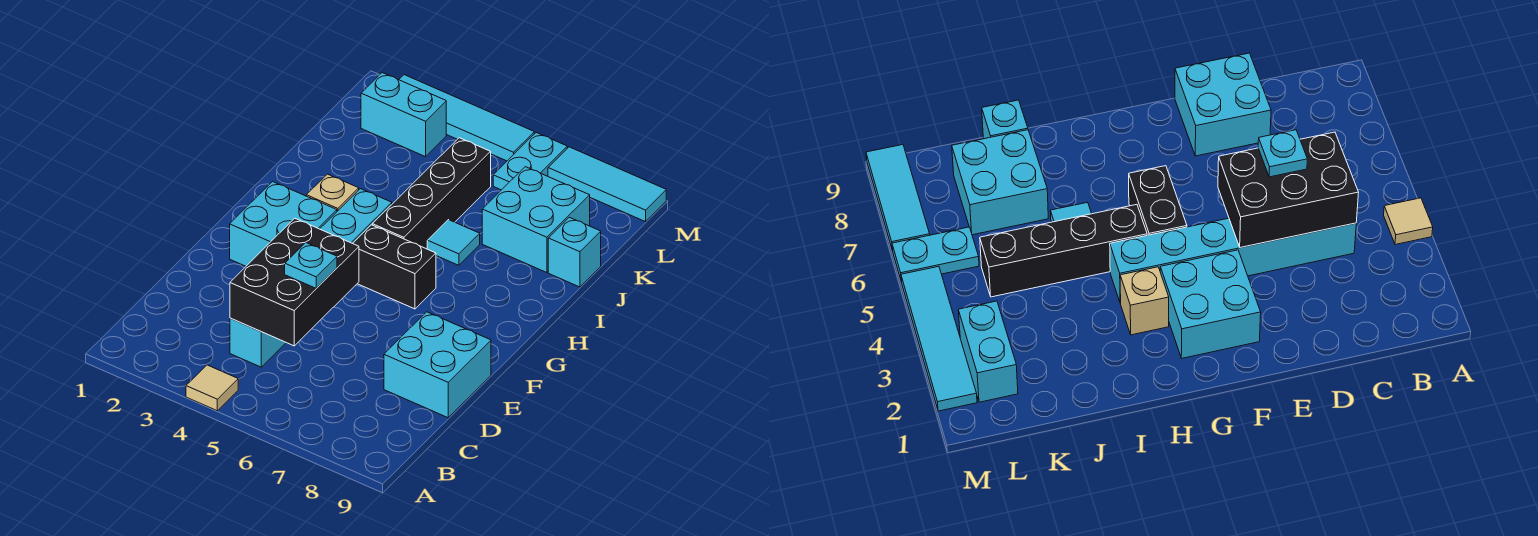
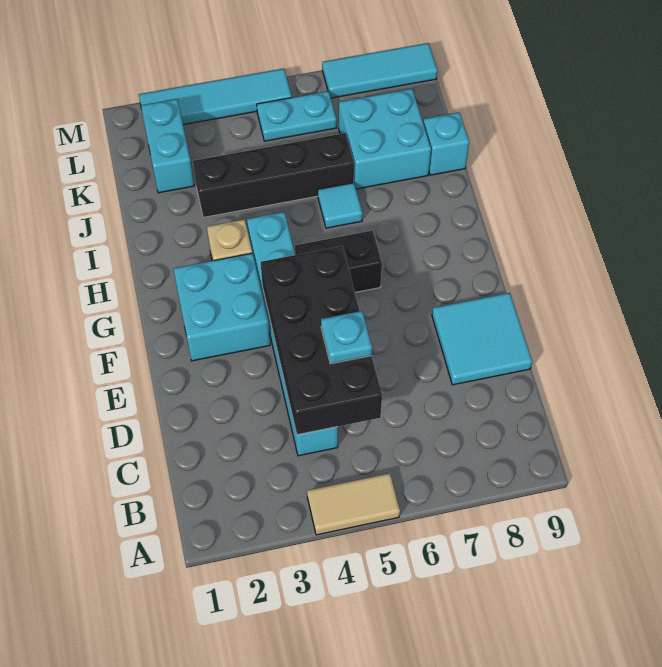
tan tile A4 level 1 -> tan tile A4:A5 level 1
black brick C4:E5 level 2 -> black brick C4:F5 level 2
cyan brick D8:E9 level 1 -> cyan tile D8:E9 level 1
black brick H5:K5 level 1 -> black brick J3:J6 level 1
cyan brick L2:L3 level 1 -> cyan brick K2:L2 level 1
cyan plate L6:M6 level 1 -> cyan plate L5:L6 level 1

